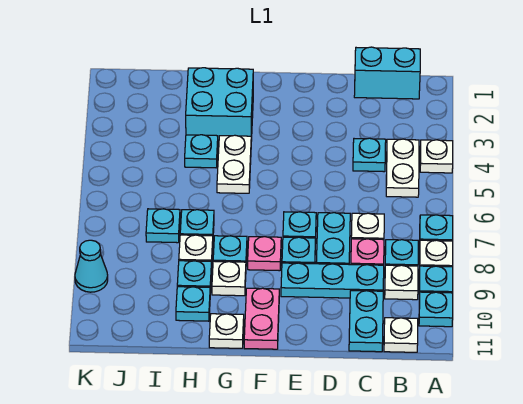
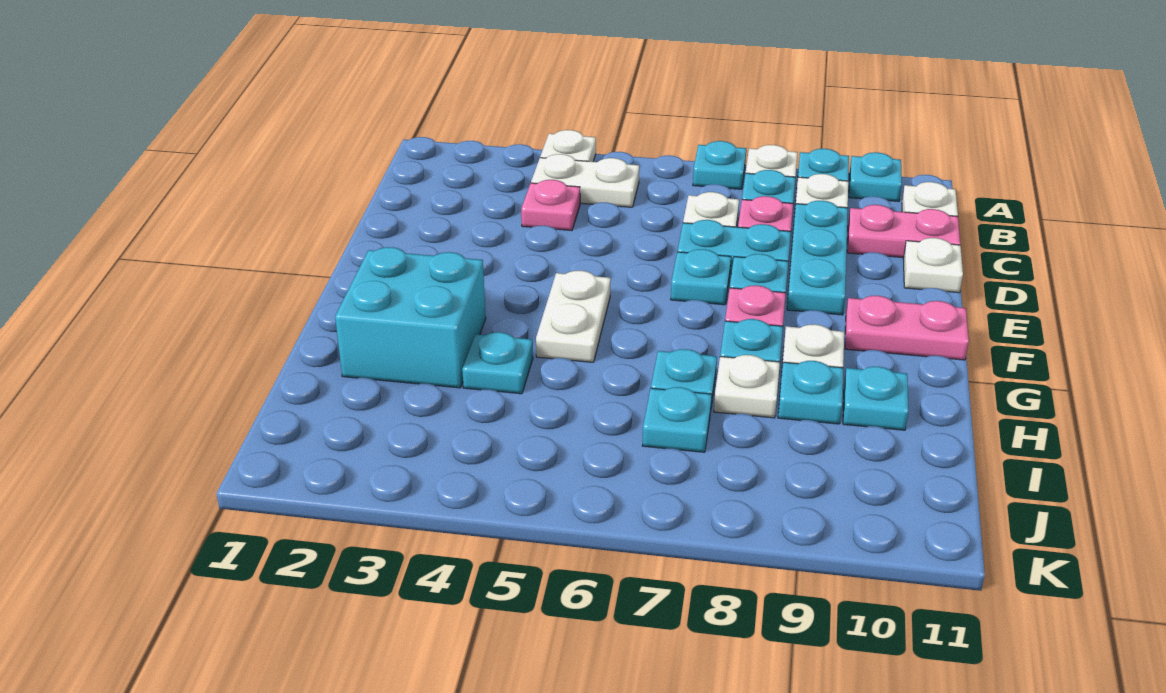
cyan brick B1:C1 level 1 -> none
cyan plate C4 level 1 -> pink plate C4 level 1
cyan plate C10:C11 level 1 -> pink plate C10:C11 level 1
white plate G4:G5 level 1 -> white plate F5:G5 level 1
white plate G11 level 1 -> white plate D11 level 1
cyan cone K9 level 1 -> none

